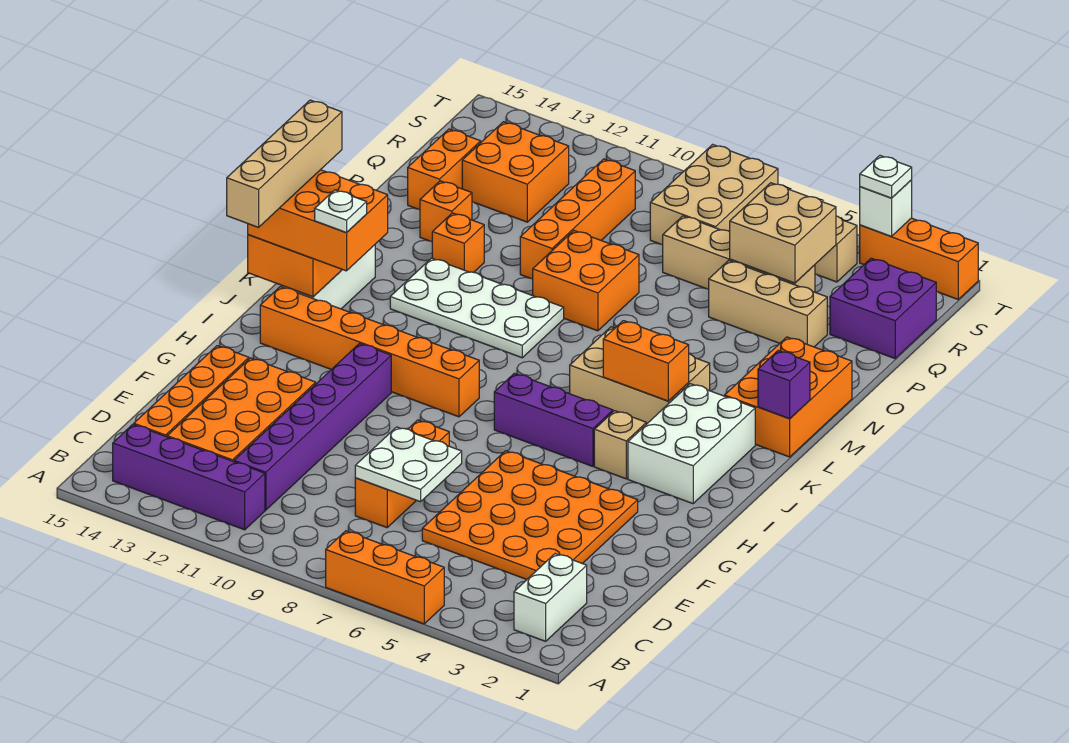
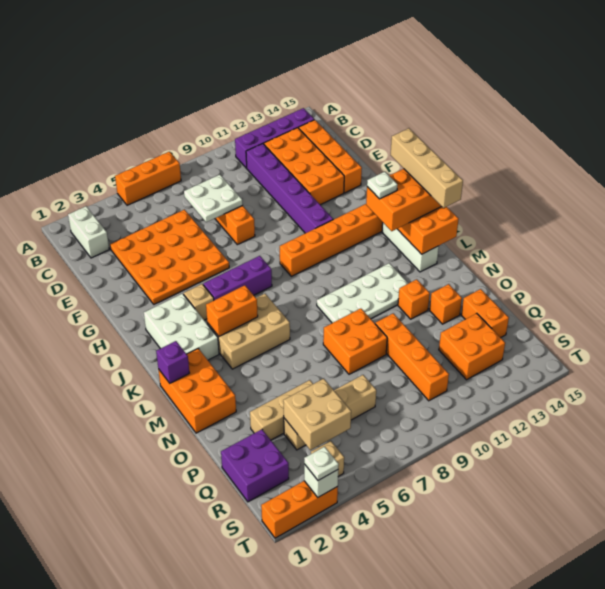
tan brick R7:T8 level 1 -> none

